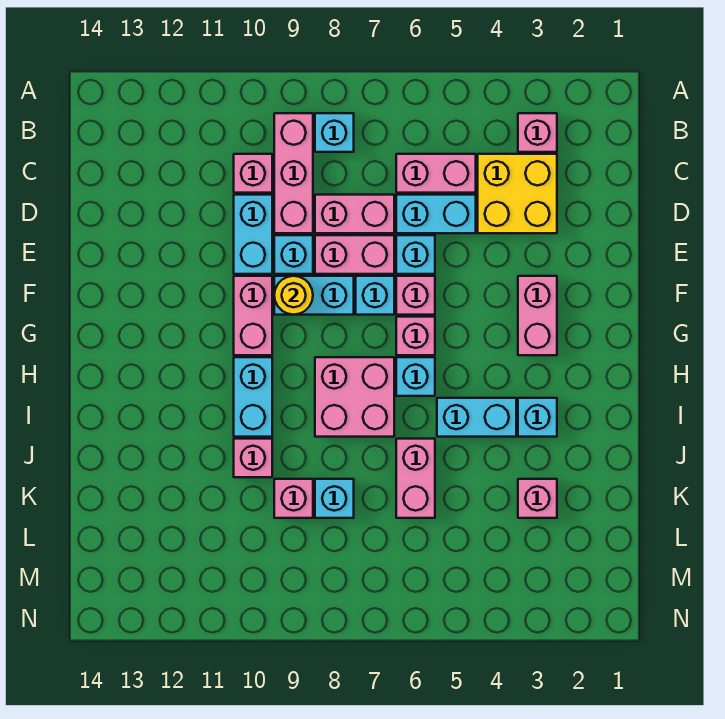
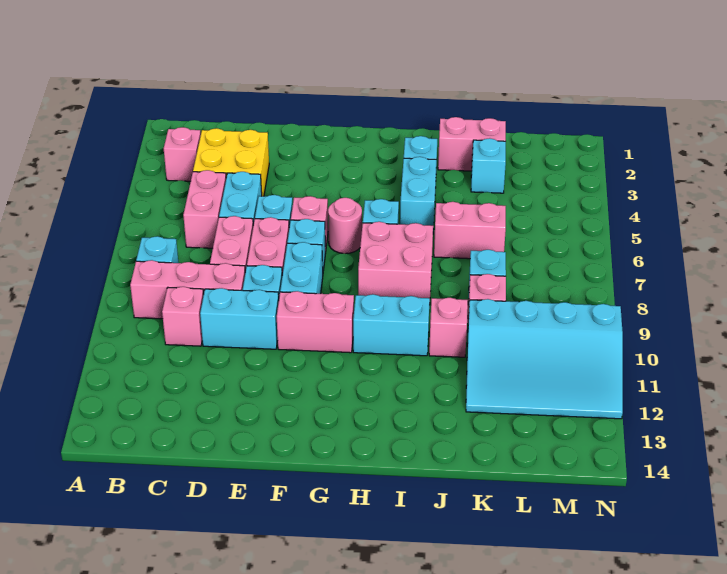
pink brick F3:G3 level 1 -> pink brick J2:K2 level 1
yellow round brick F9 level 2 -> none
pink brick G6 level 1 -> pink round brick G6 level 1
pink brick K3 level 1 -> cyan brick K3 level 1
none -> cyan slope K10:N12 level 1 top 10

